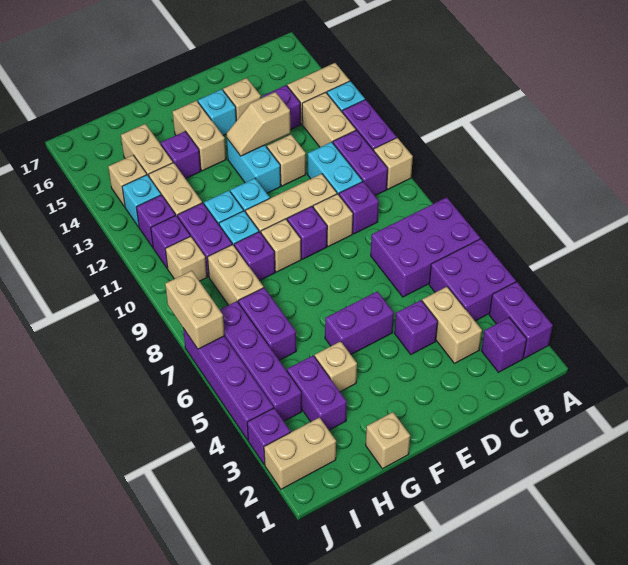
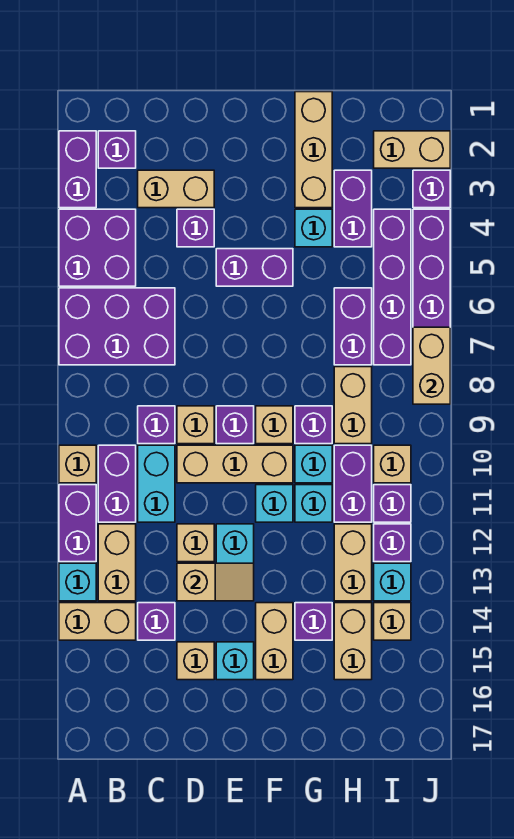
tan brick C3:C4 level 1 -> tan brick C3:D3 level 1
tan brick G1 level 1 -> tan brick G1:G3 level 1
tan brick G4 level 1 -> cyan brick G4 level 1

